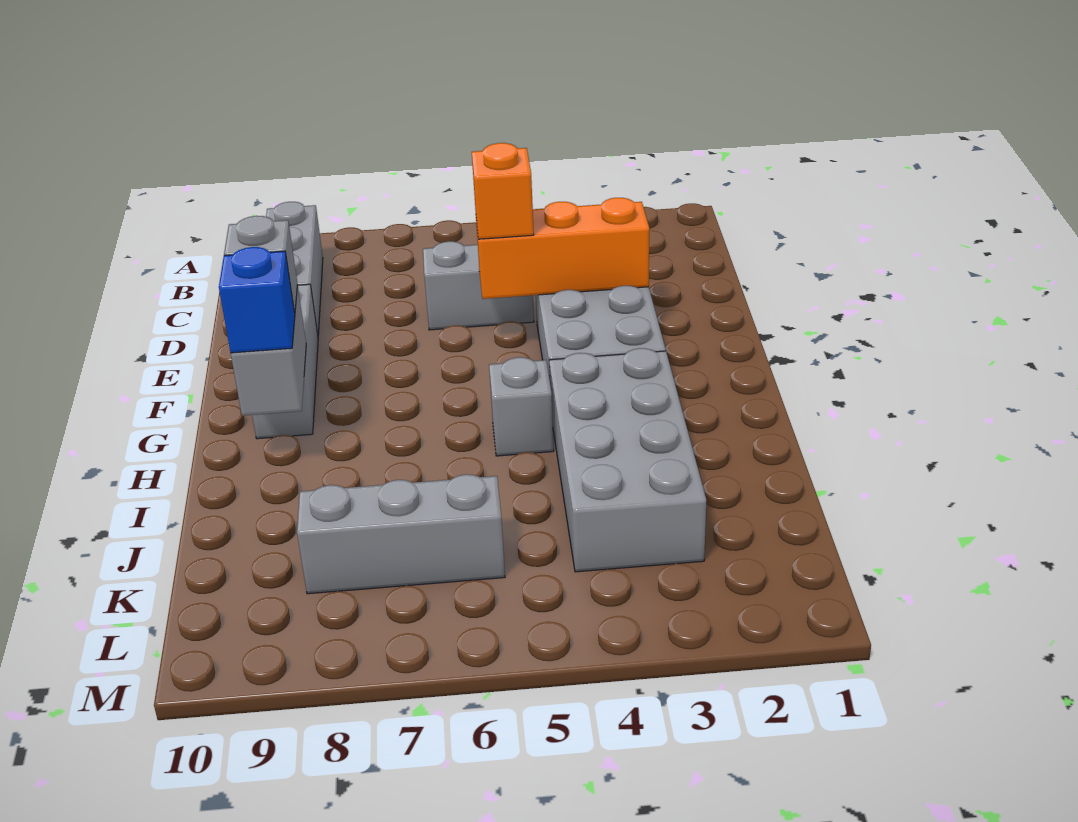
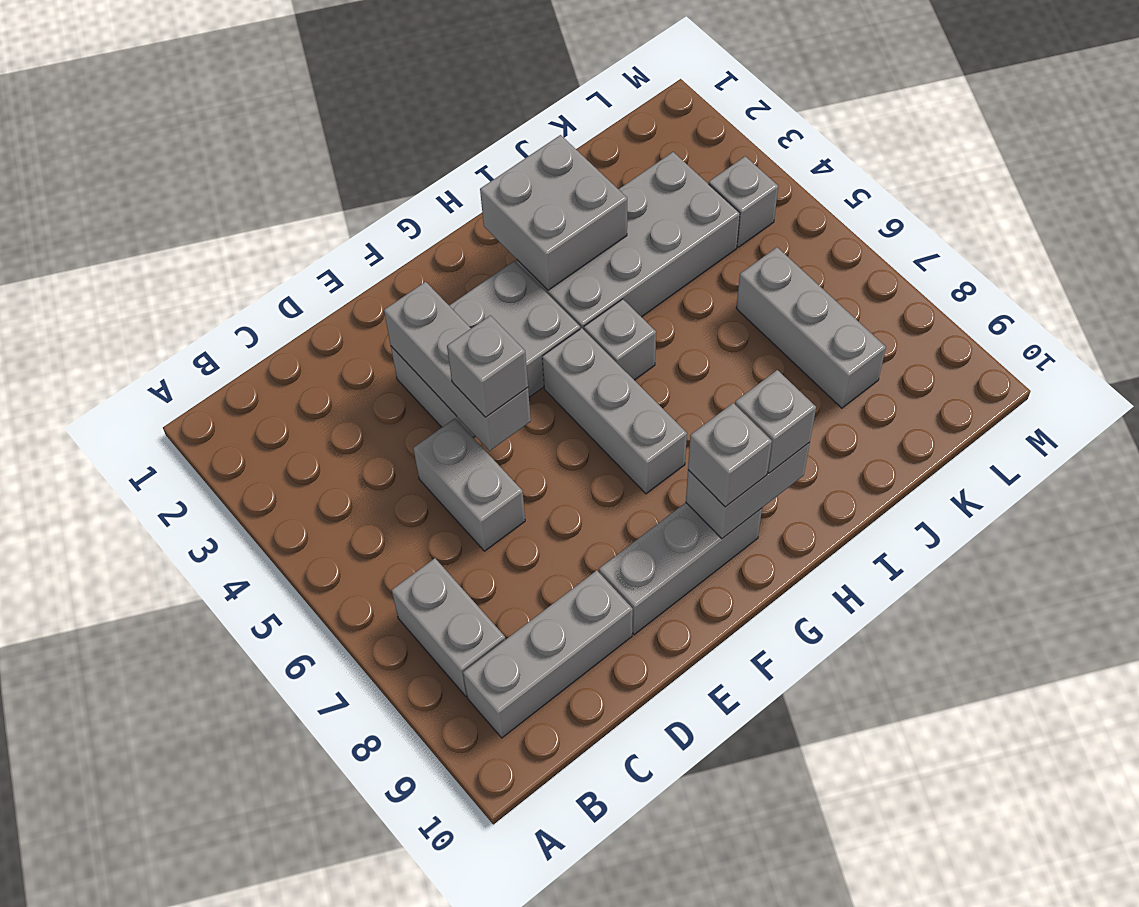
none -> grey brick B7:B8 level 1
orange brick E3:E5 level 2 -> grey brick E3:E5 level 2
orange brick E5 level 3 -> grey brick E5 level 3
none -> grey brick G5:G7 level 1
none -> grey brick H2:I3 level 2
blue brick H9 level 3 -> grey brick H9 level 3
none -> grey brick L4 level 1

